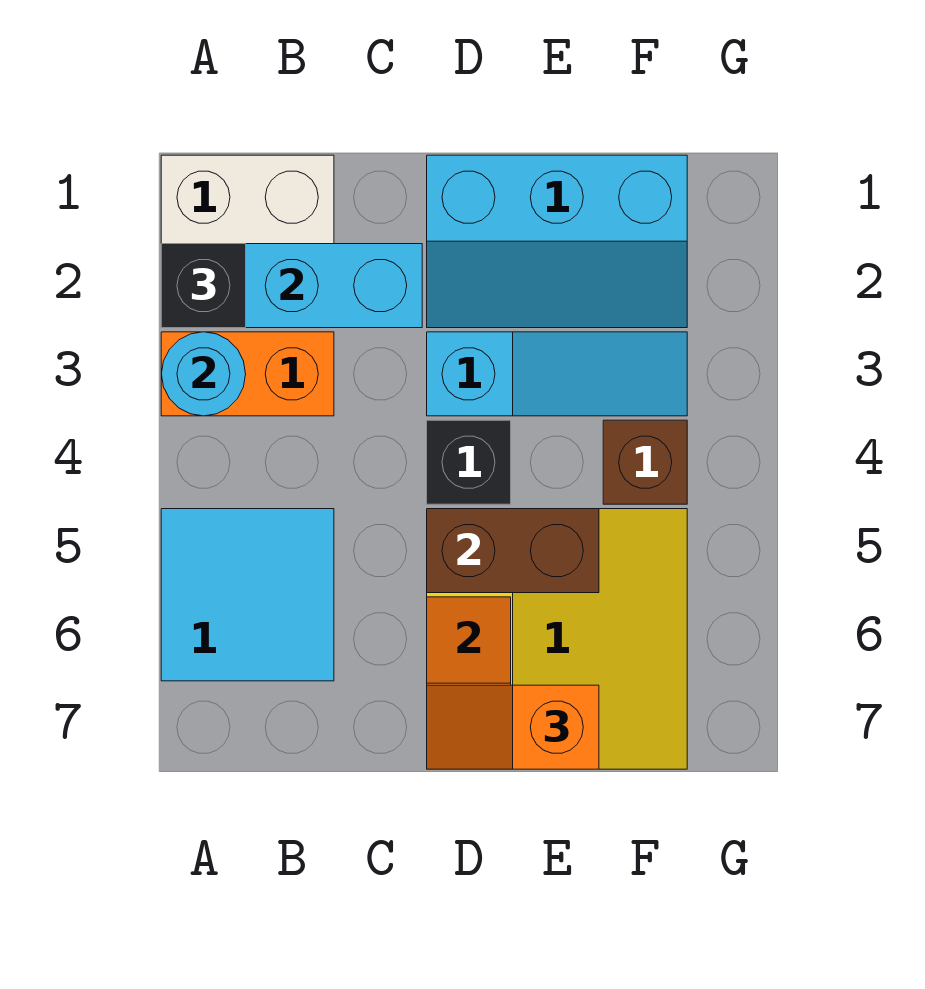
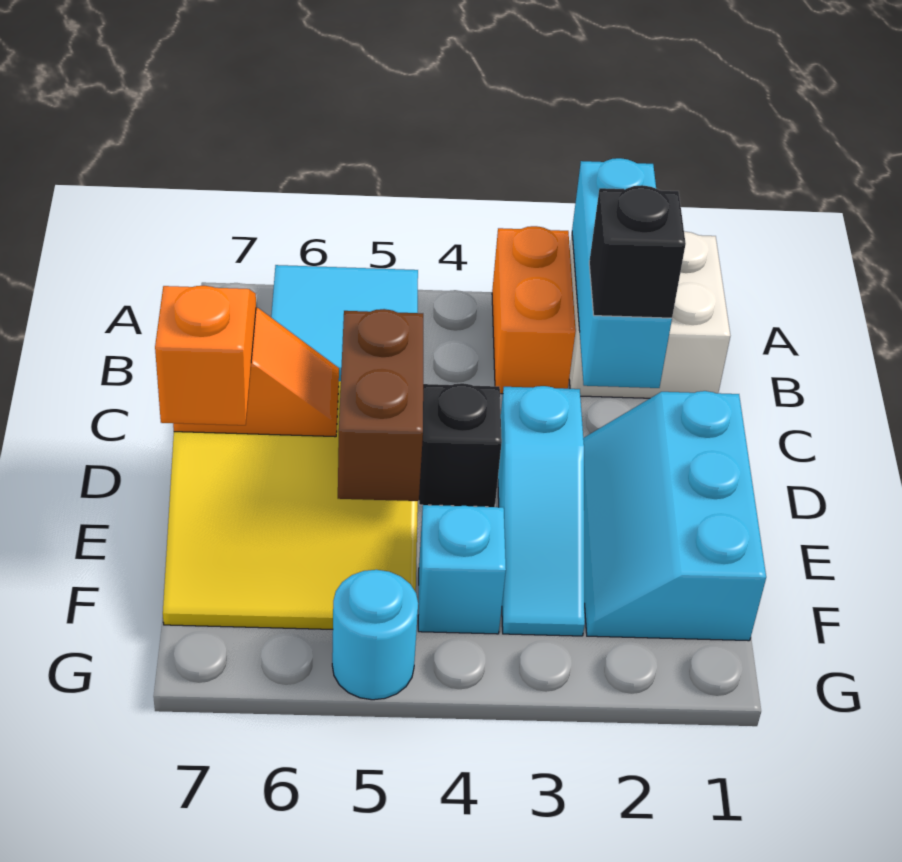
black brick A2 level 3 -> black brick C2 level 3
cyan round brick A3 level 2 -> cyan round brick G5 level 1
brown brick F4 level 1 -> cyan brick F4 level 1

